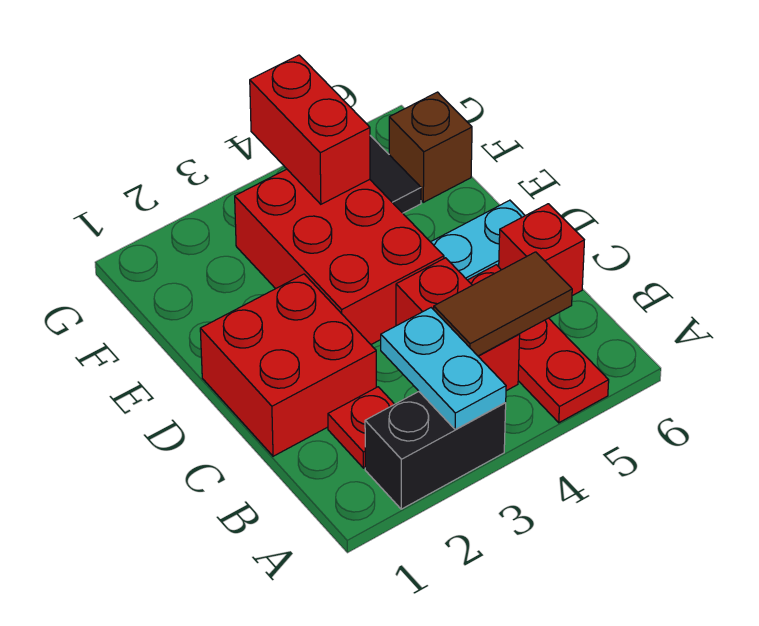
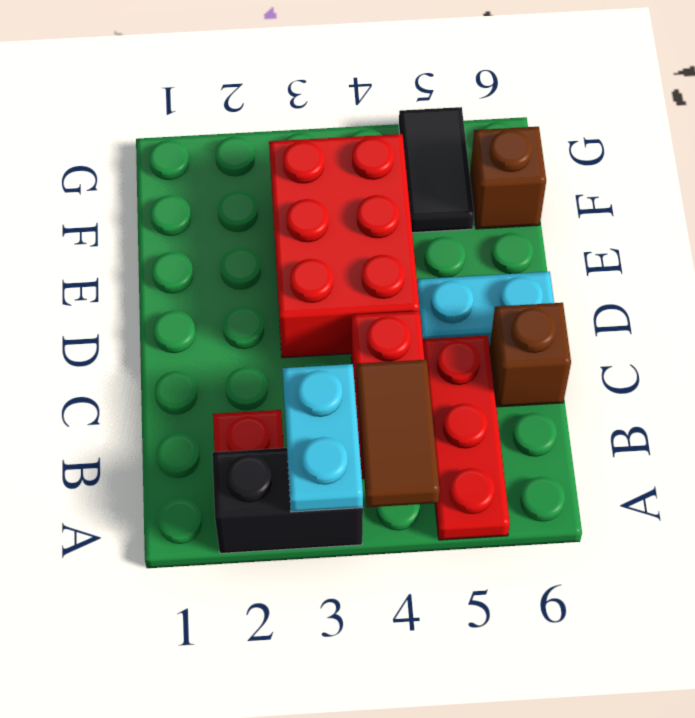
brown tile B4:B5 level 2 -> brown tile A4:B4 level 2
red brick C1:D2 level 1 -> none
red brick C6 level 1 -> brown brick C6 level 1
red brick F4:G4 level 2 -> none

